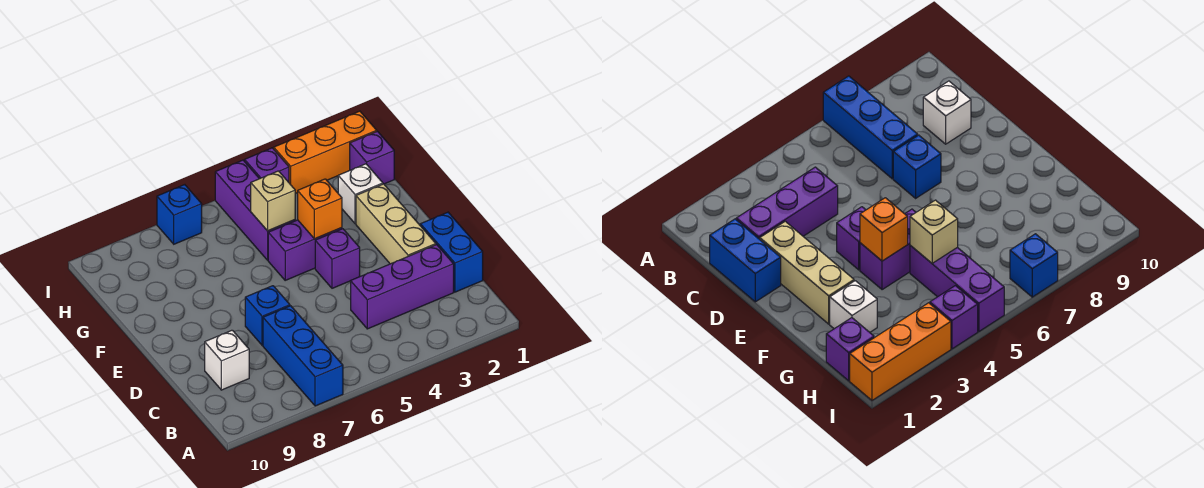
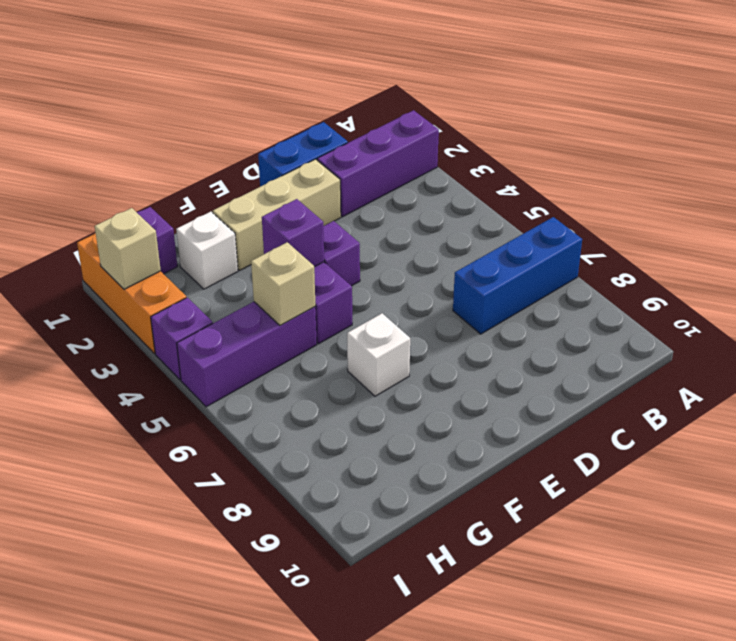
purple brick C2:C4 level 1 -> purple brick A2:C2 level 1
white brick C9 level 1 -> white brick F7 level 1
blue brick D7 level 1 -> none
orange brick F4 level 2 -> purple brick F4 level 2
none -> tan brick I2 level 2
blue brick I7 level 1 -> none

